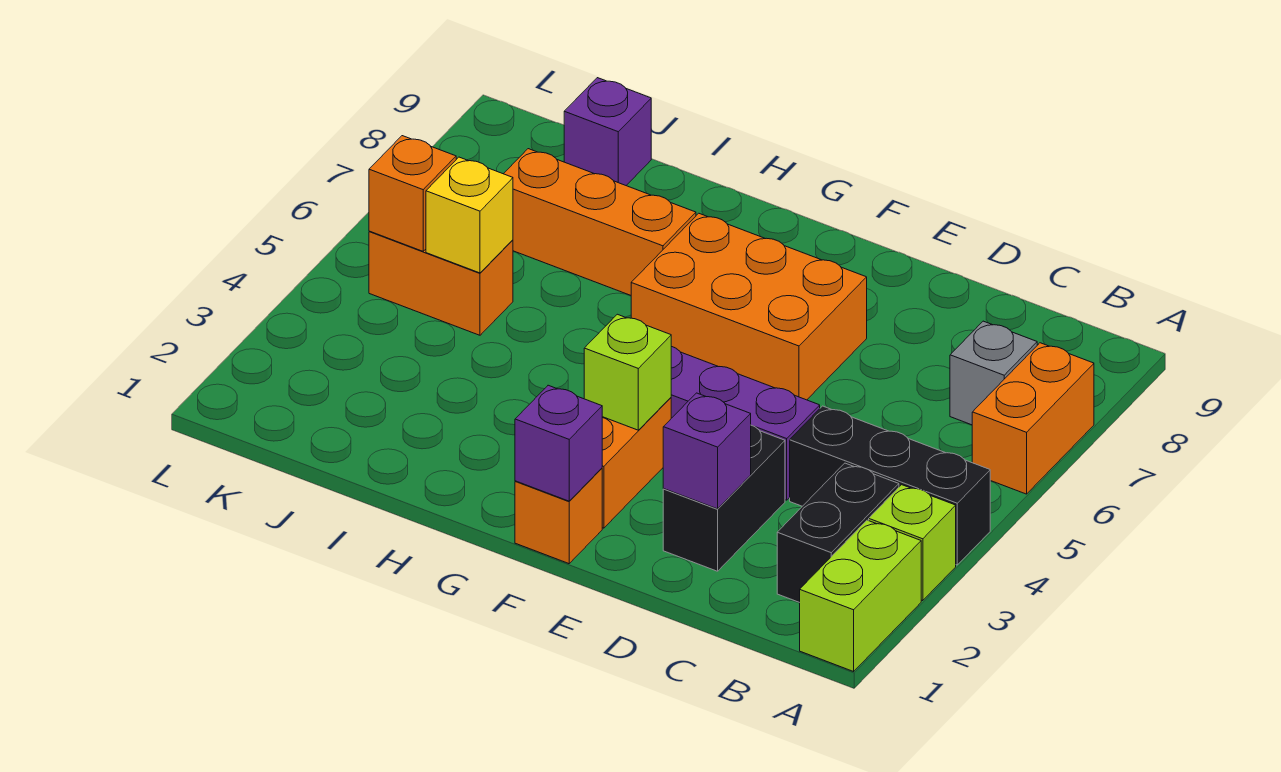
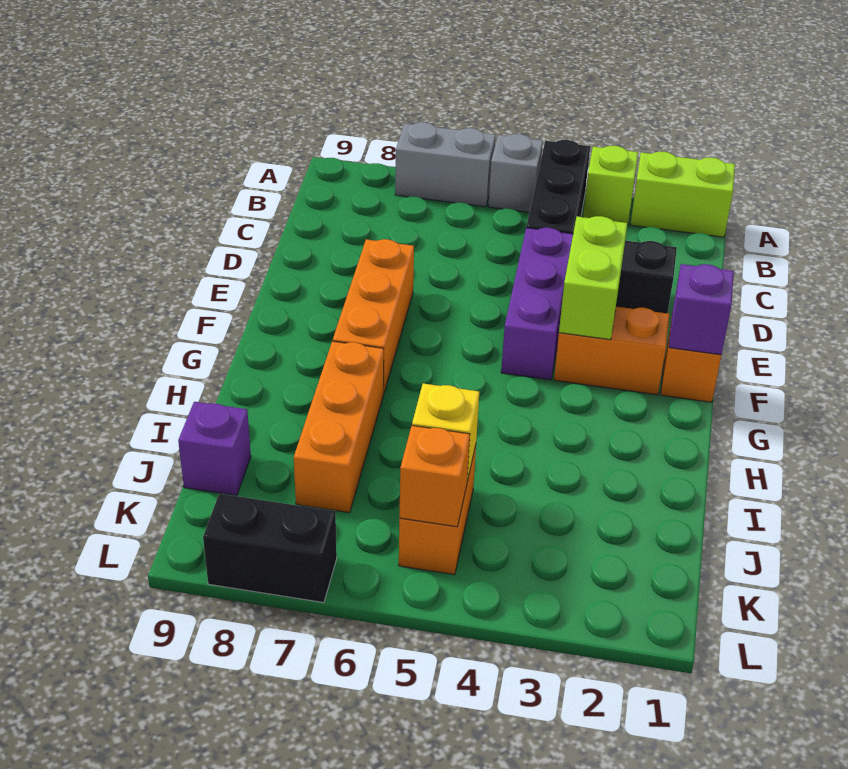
orange brick A6:A7 level 1 -> grey brick A6:A7 level 1
black brick B2:B3 level 1 -> black brick L7:L8 level 1
grey brick B7 level 1 -> grey brick A5 level 1
purple brick D2 level 2 -> none
orange brick E6:G7 level 1 -> orange brick E7:G7 level 1
lime brick F3 level 2 -> lime brick E3:F3 level 2

